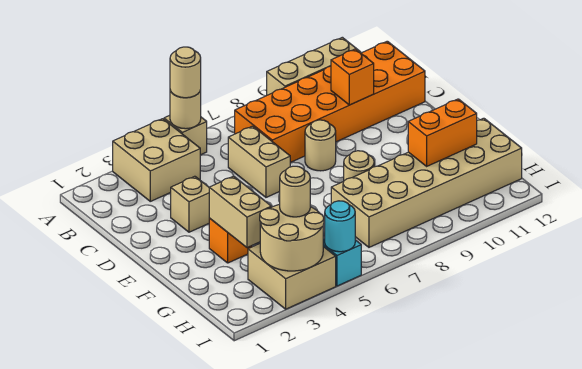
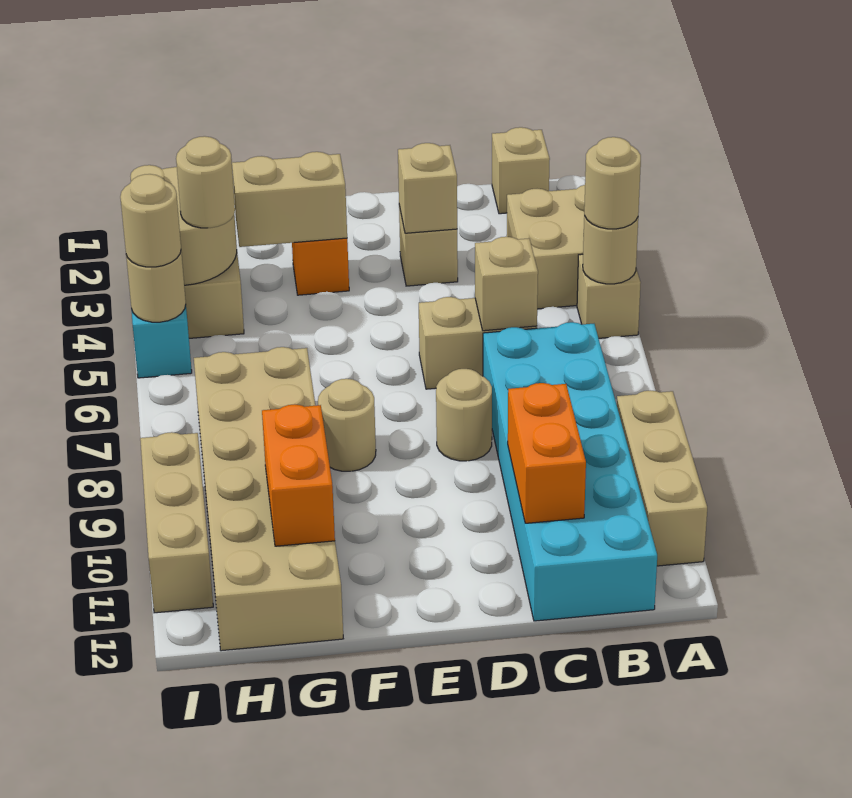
none -> tan brick B1 level 1
orange brick B7:C12 level 1 -> cyan brick B7:C12 level 1
none -> tan brick C6 level 2
orange brick C10 level 2 -> orange brick C10:C11 level 2
none -> tan brick D3 level 2
cyan round brick I5 level 2 -> tan round brick I5 level 2
none -> tan round brick I5 level 3
none -> tan brick I9:I11 level 1

